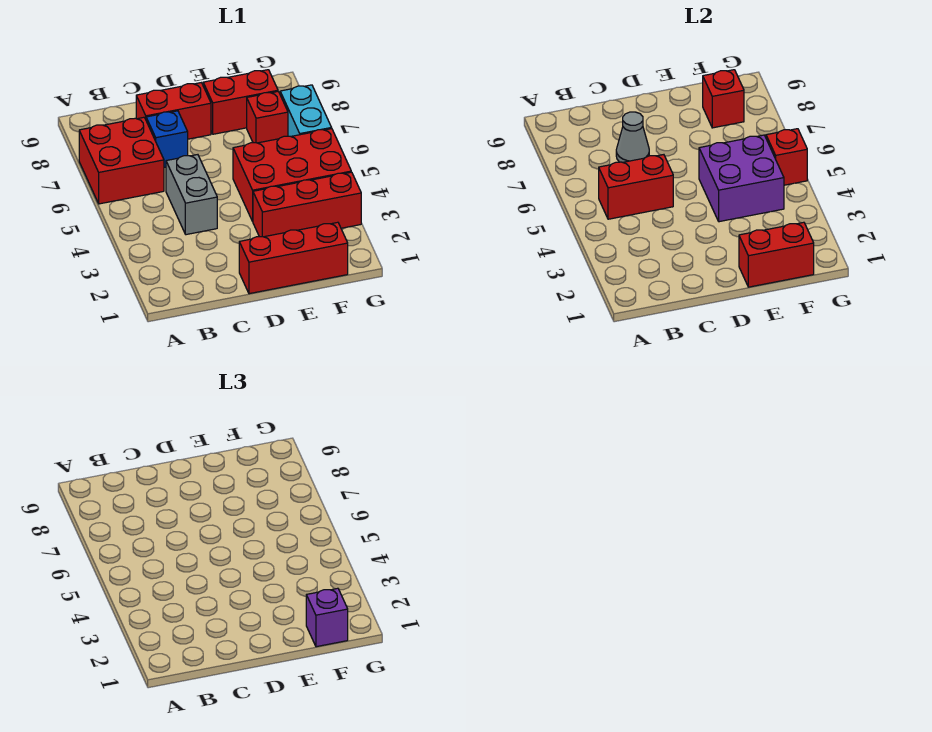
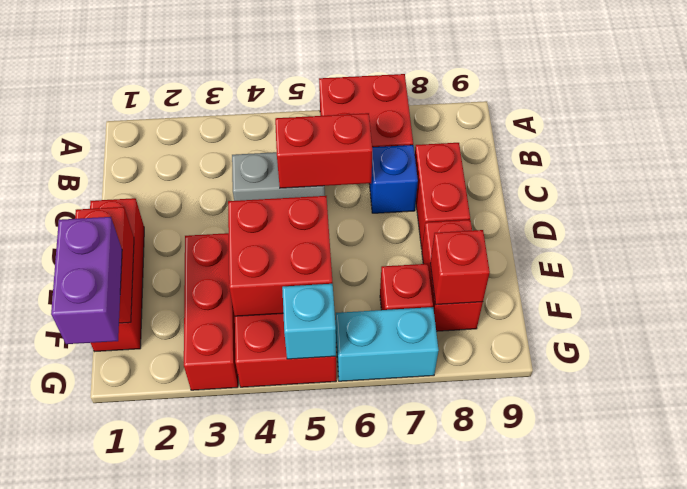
red brick B5:C5 level 2 -> red brick C5:C6 level 2
grey cone C7 level 2 -> none
purple brick E4:F5 level 2 -> red brick E4:F5 level 2
purple brick F1 level 3 -> purple brick F1:G1 level 3
red brick G5 level 2 -> cyan brick G5 level 2

